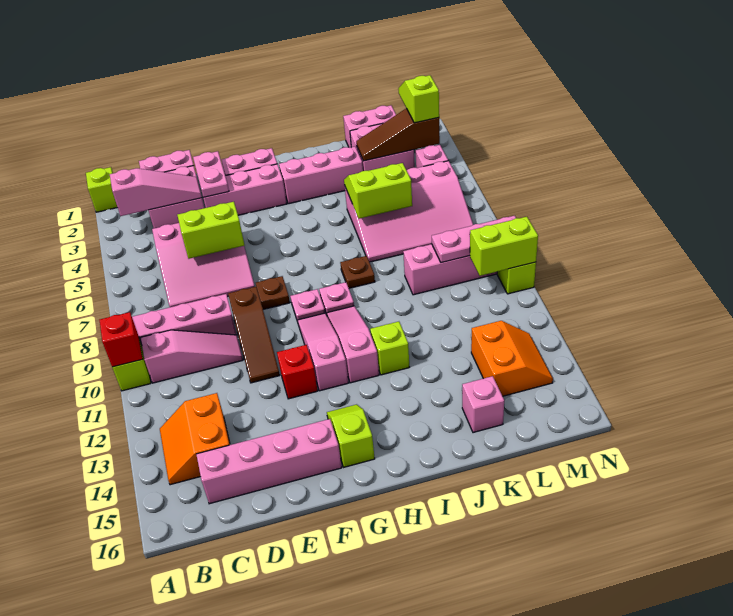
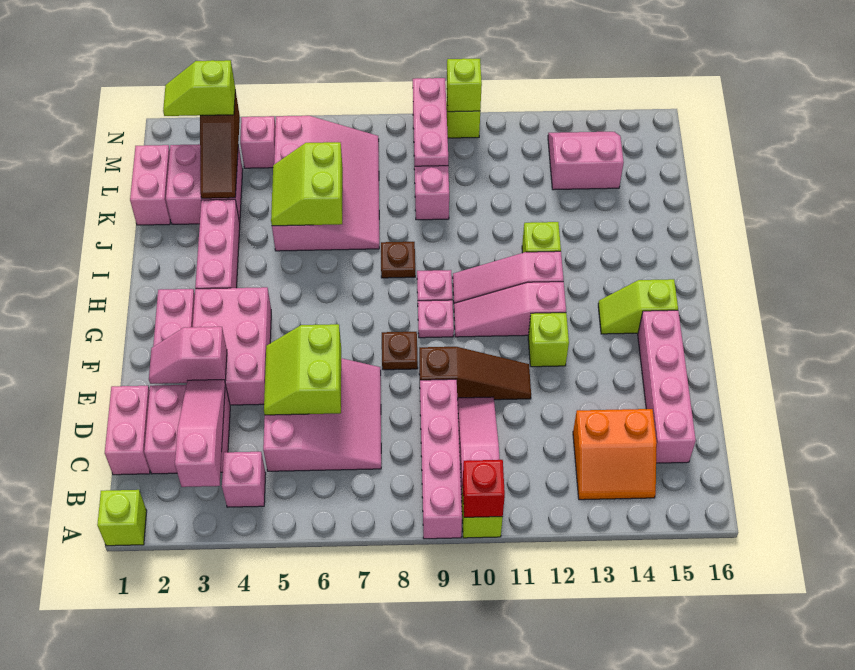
pink plate E2:E3 level 2 -> pink slope E2:E3 level 2 top 3
pink brick E3:G3 level 1 -> pink brick E3:G4 level 1
red brick F12 level 1 -> lime brick F12 level 1
pink brick K15 level 1 -> pink brick B4 level 1
orange slope L13:M14 level 1 top L -> pink slope L13:M14 level 1 top L
lime brick M10:N10 level 2 -> lime brick N10 level 2

